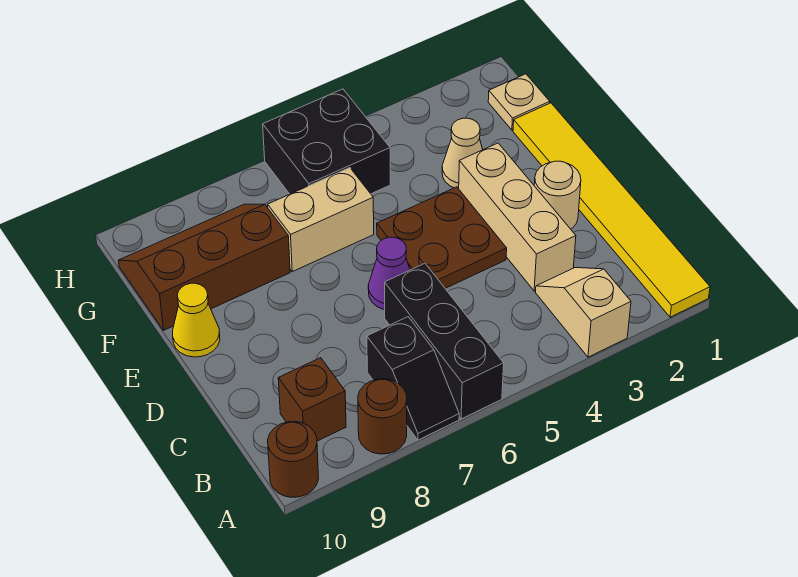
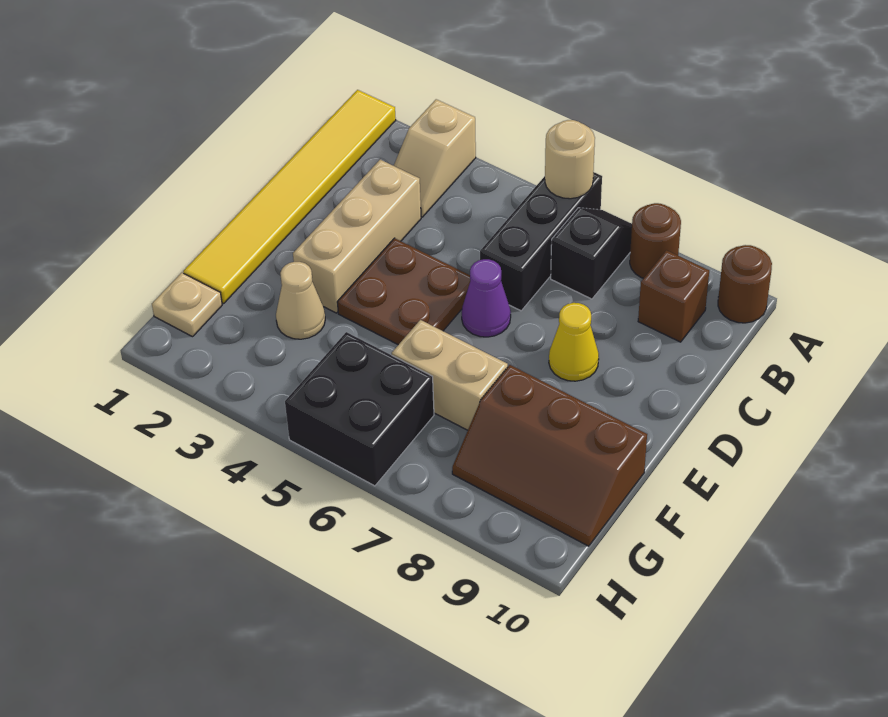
tan round brick D2 level 1 -> tan round brick A6 level 2
yellow cone E10 level 1 -> yellow cone D8 level 1

